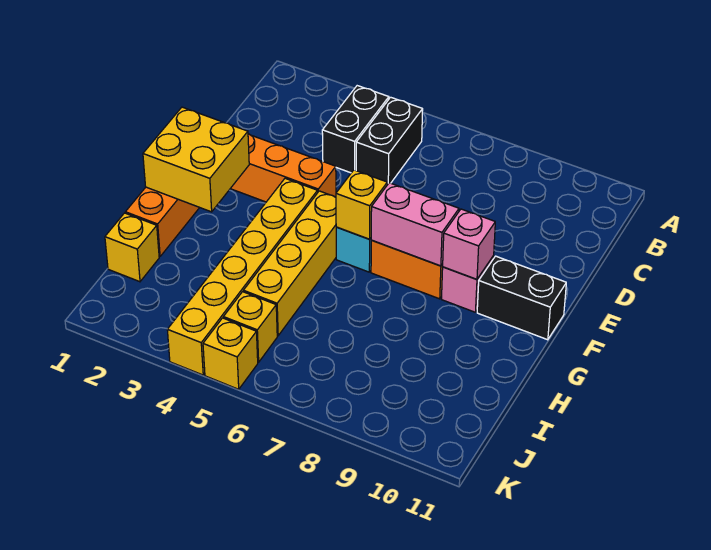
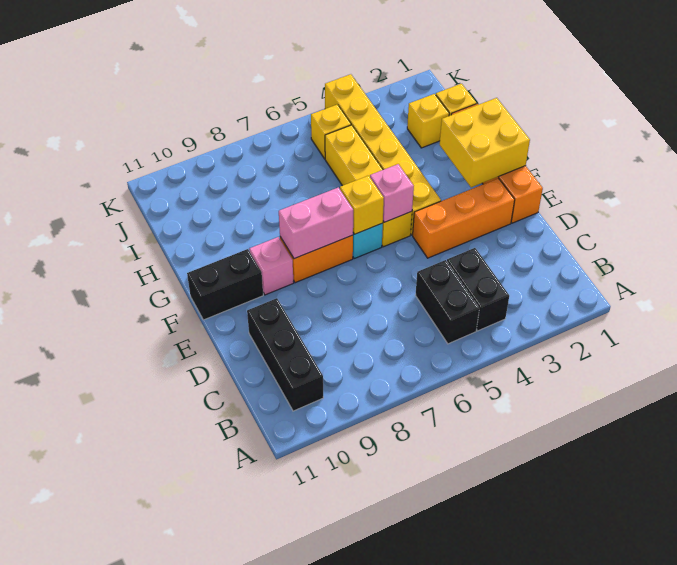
none -> black brick B10:D10 level 1
pink brick F9 level 2 -> pink brick F5 level 2
yellow brick K5 level 1 -> yellow brick I2 level 1

